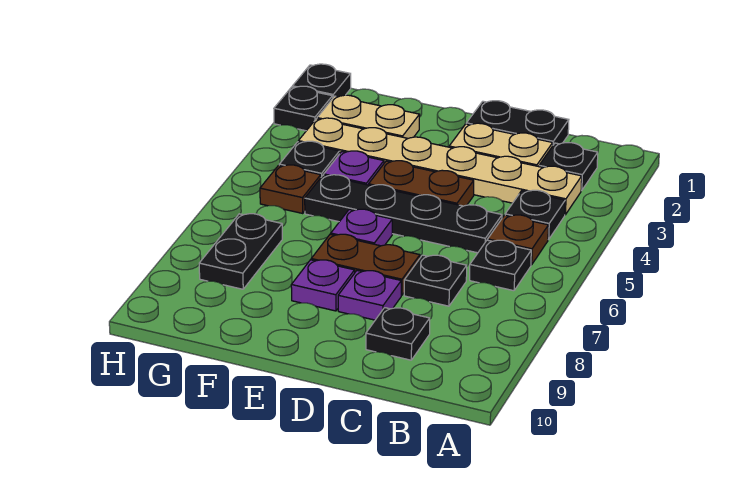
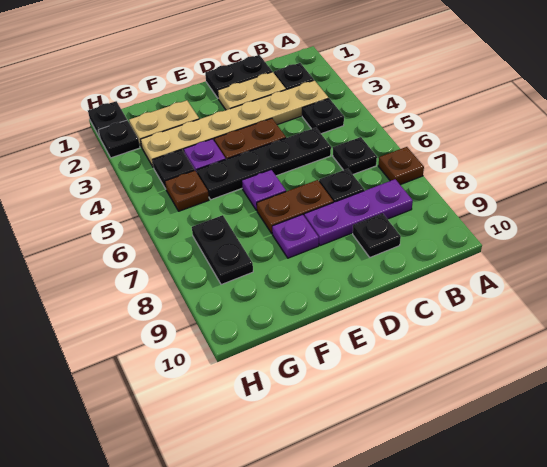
brown plate B5 level 1 -> brown plate A7 level 1
purple plate D8 level 1 -> purple plate B8:D8 level 1

